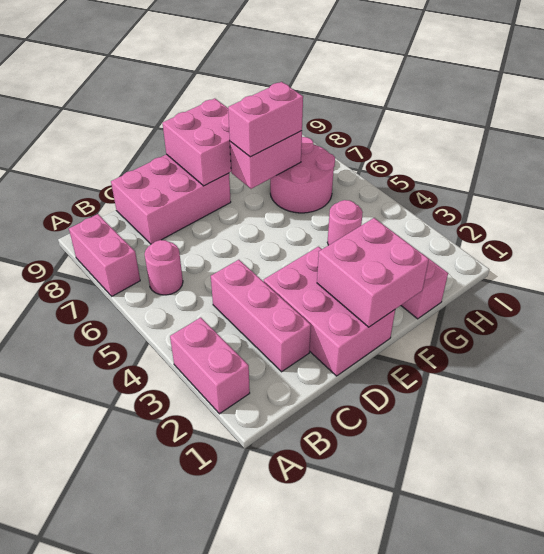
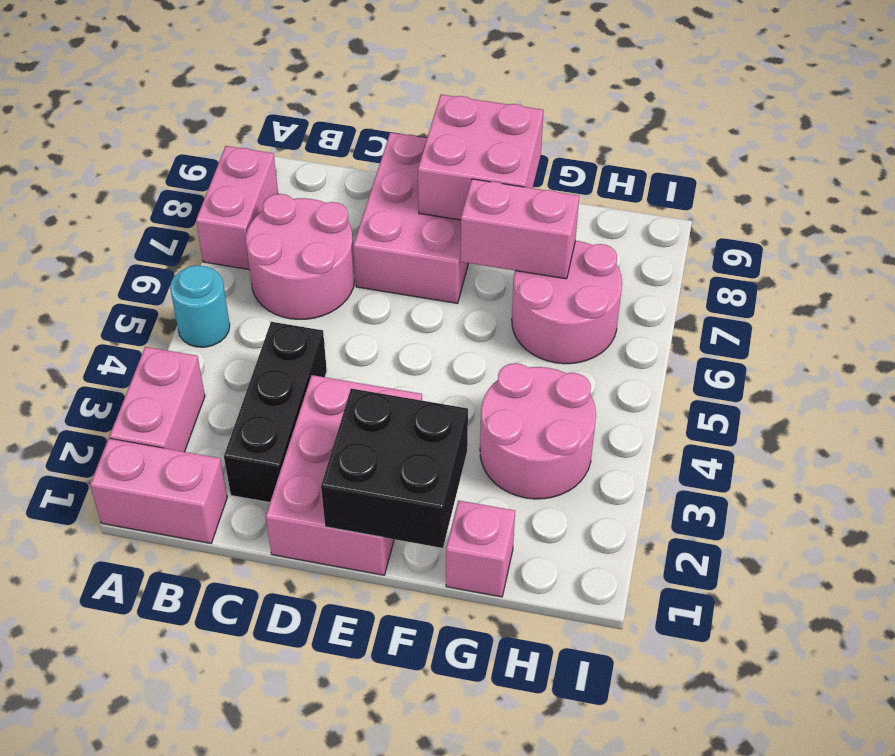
none -> cyan round brick A5 level 1
pink round brick B6 level 1 -> pink round brick B6:C7 level 1
pink brick C2:C4 level 1 -> black brick C2:C4 level 1
pink brick C8:E9 level 1 -> pink brick D7:E9 level 1
pink brick E1:F2 level 2 -> black brick E1:F2 level 2
pink brick F7:G7 level 3 -> pink brick A1:B1 level 1
pink round brick G4 level 1 -> pink round brick G3:H4 level 1

